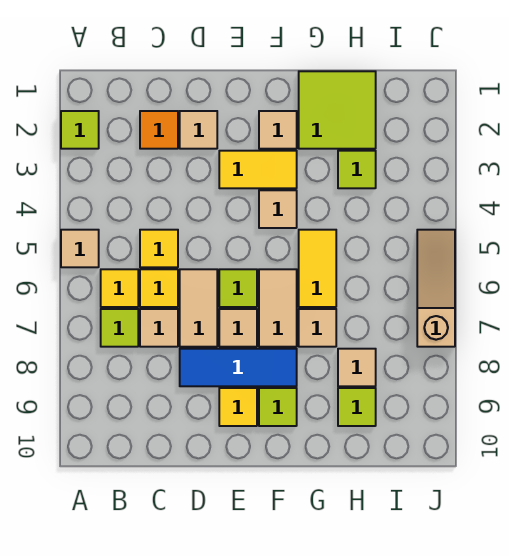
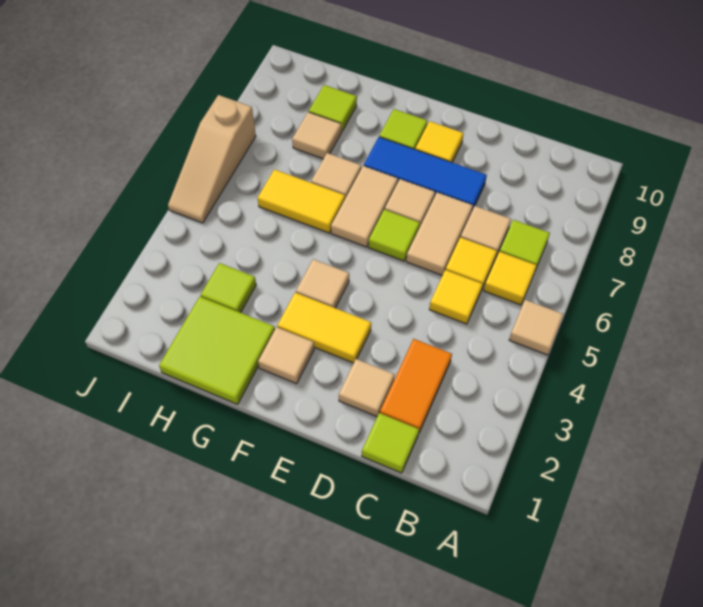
lime tile A2 level 1 -> lime tile C1 level 1
orange tile C2 level 1 -> orange tile C2:C3 level 1
yellow tile G5:G6 level 1 -> yellow tile G6:H6 level 1

